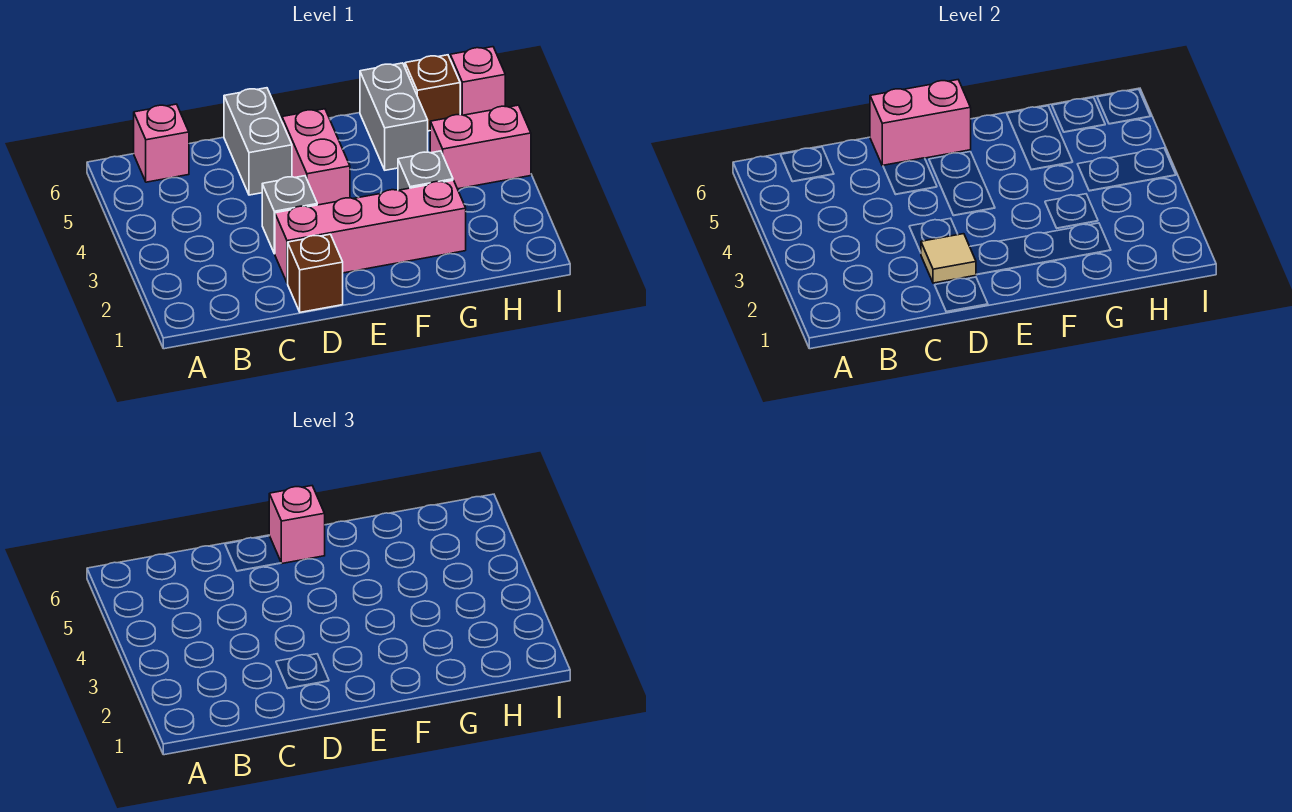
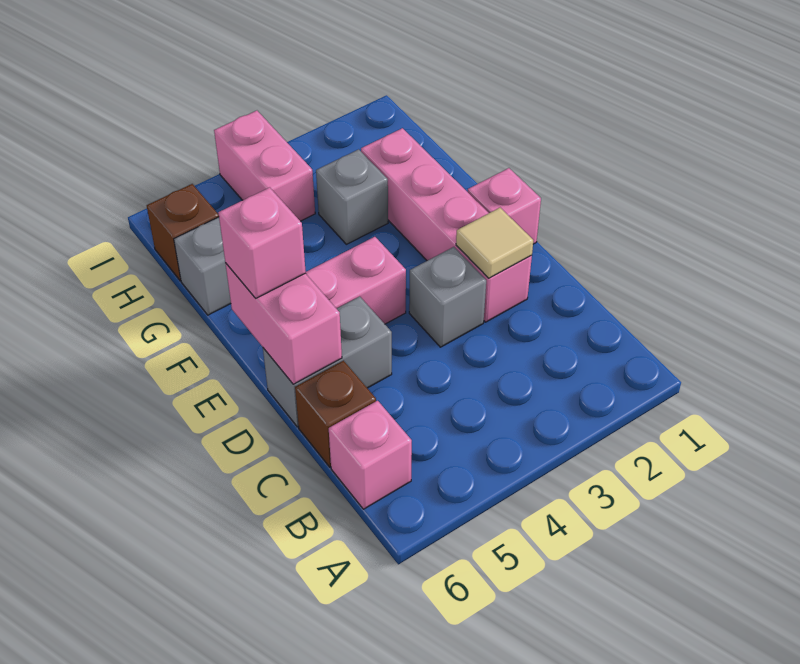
brown brick D1 level 1 -> brown brick C6 level 1
pink brick I6 level 1 -> pink brick E1 level 1

